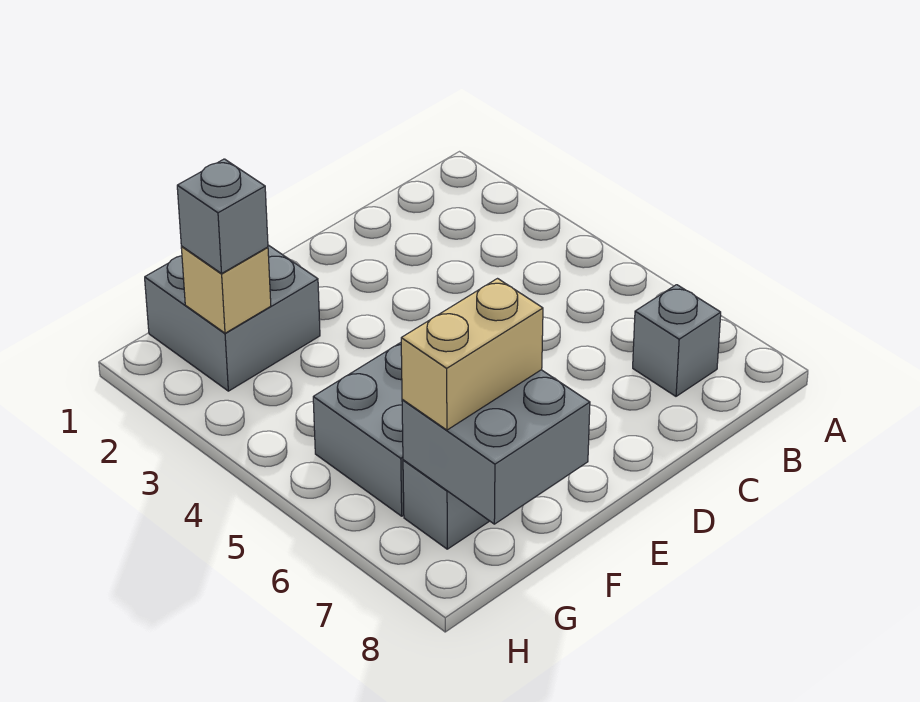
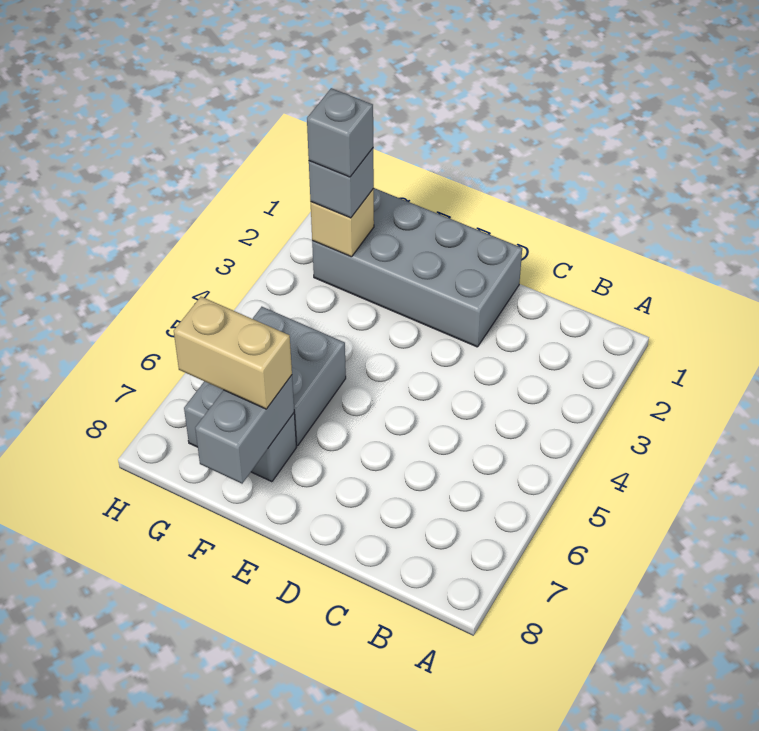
grey brick B7 level 1 -> grey brick G2 level 4
grey brick F1:G2 level 1 -> grey brick D1:G2 level 1
grey brick F7:G8 level 2 -> grey brick F7:F8 level 2

